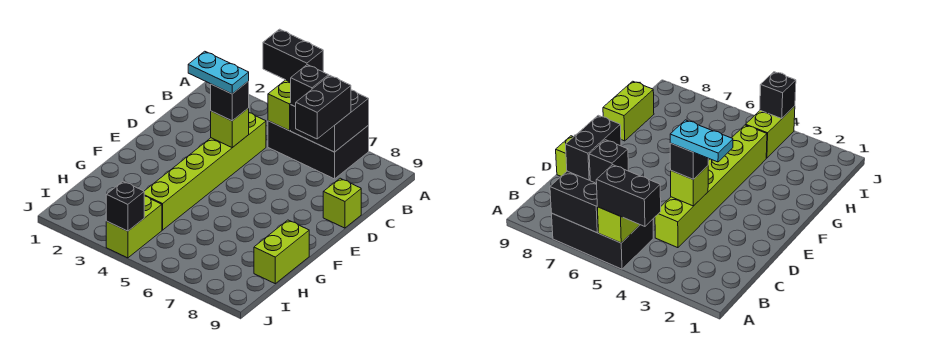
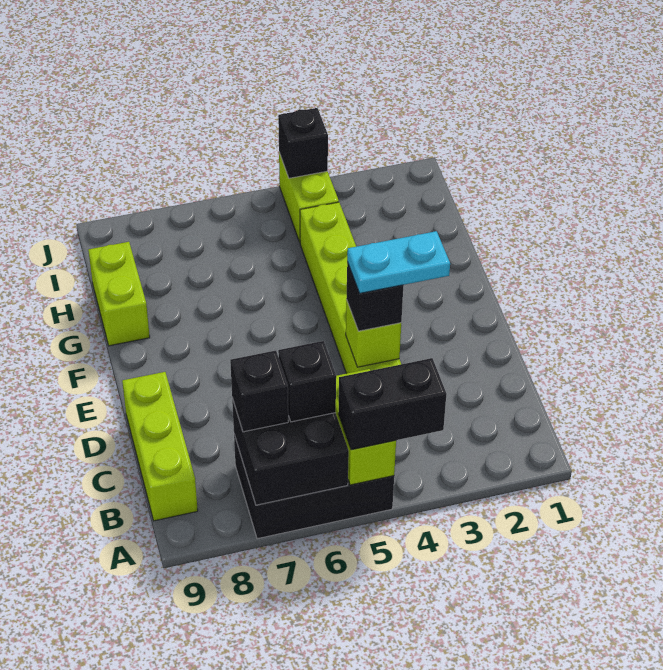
black brick B7:C7 level 3 -> black brick B7 level 3
lime brick D9 level 1 -> lime brick B9:D9 level 1

